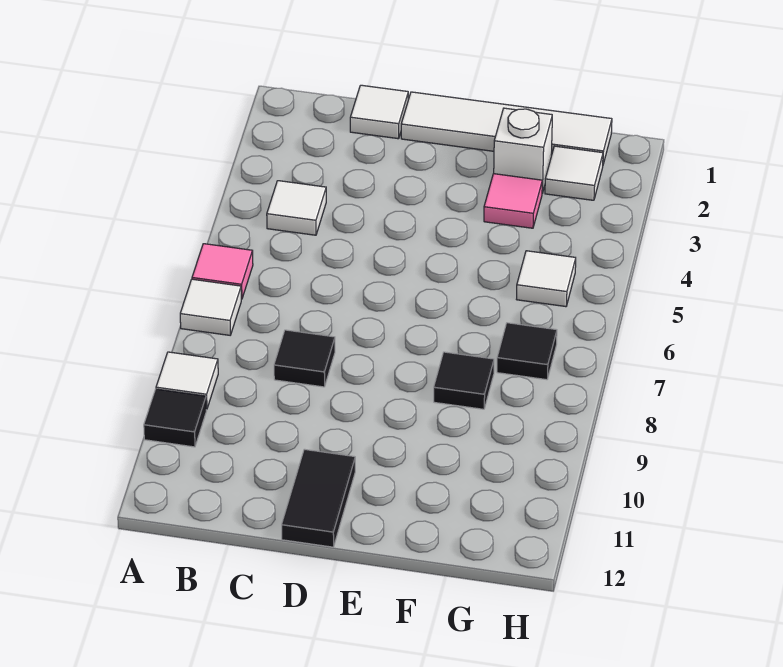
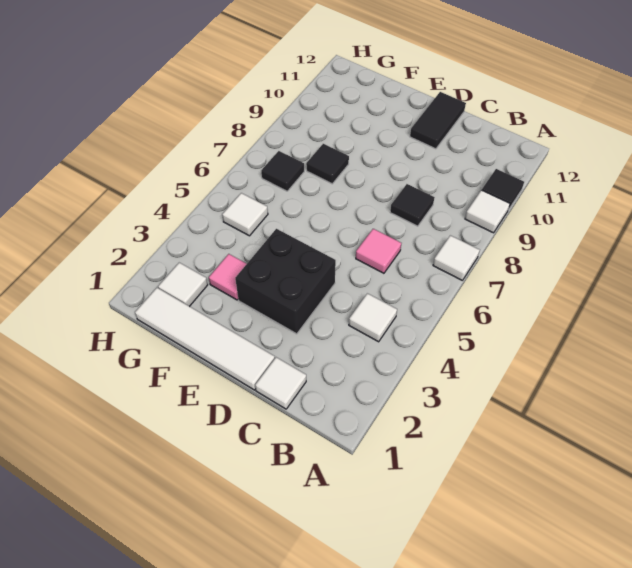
pink tile A6 level 1 -> pink tile C6 level 1
none -> black brick D3:E4 level 1
white brick F2 level 1 -> none

